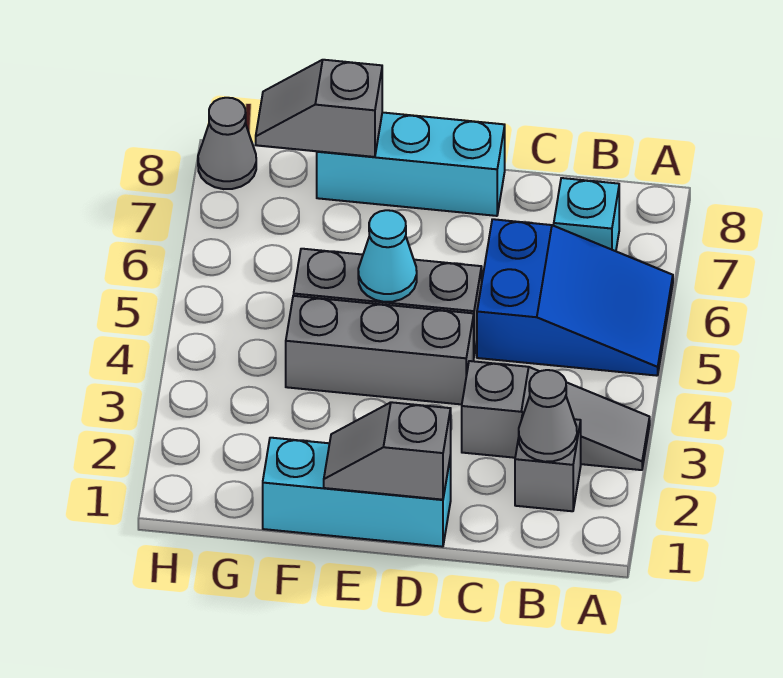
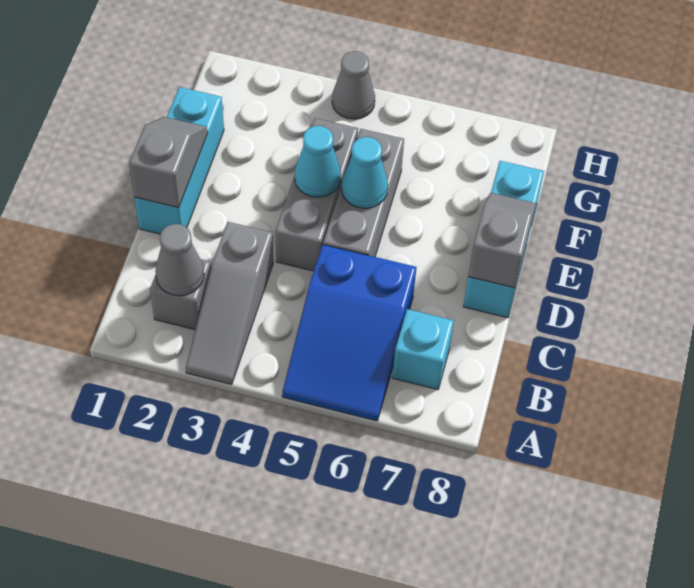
none -> cyan cone E4 level 2
grey slope F8:G8 level 2 top F -> grey slope D8:E8 level 2 top D
grey cone H8 level 1 -> grey cone H4 level 1

